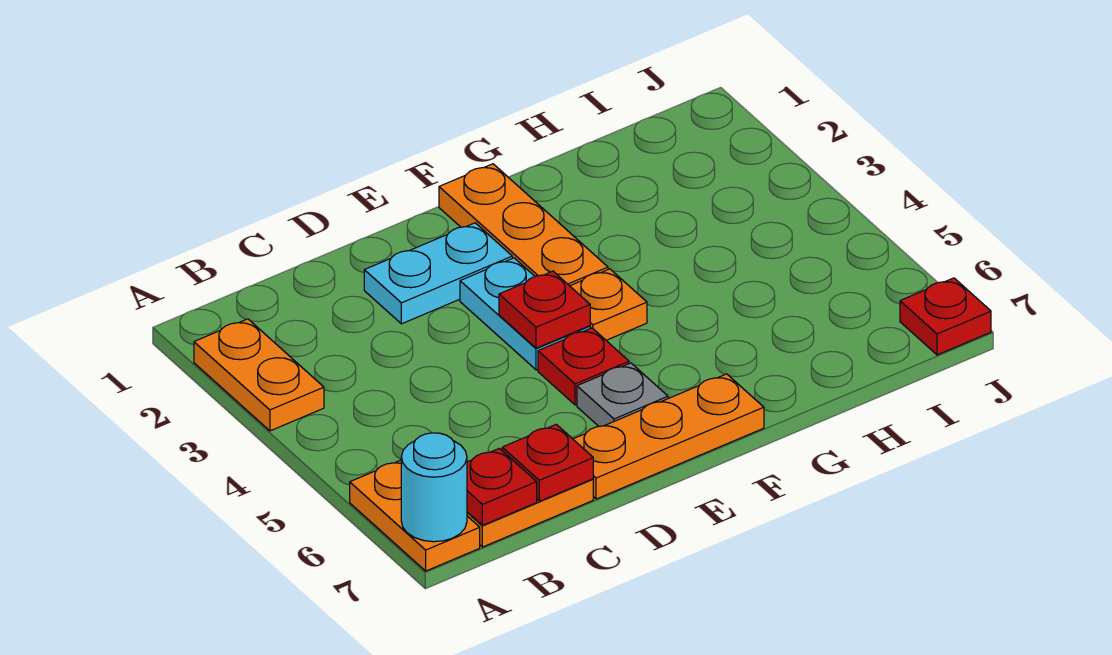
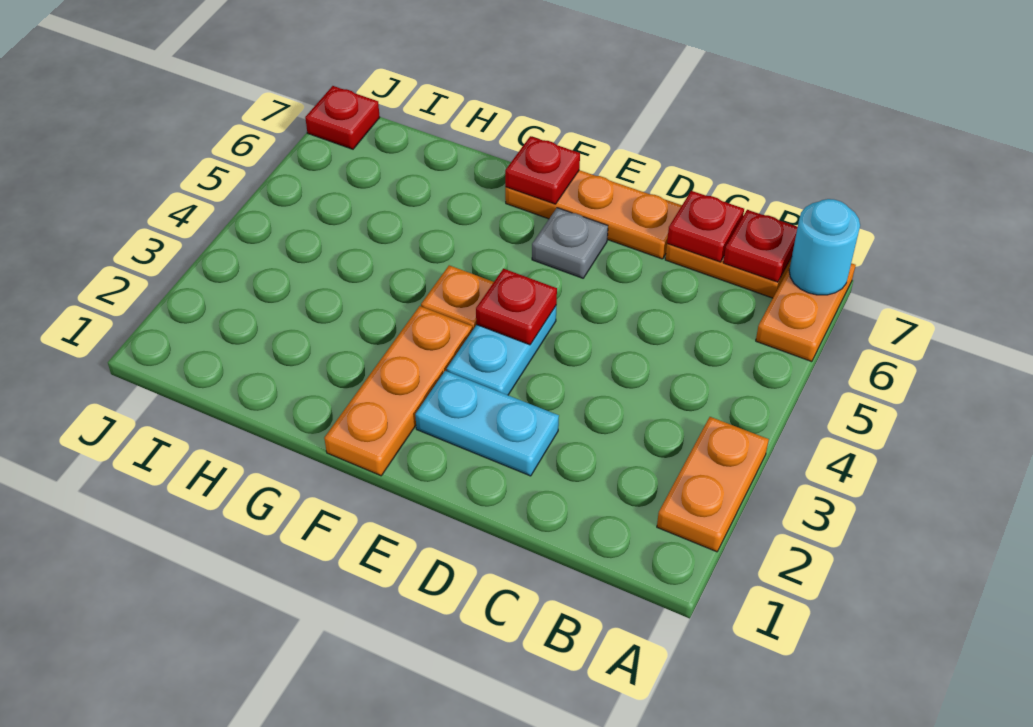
red plate E5 level 1 -> red plate F7 level 2

